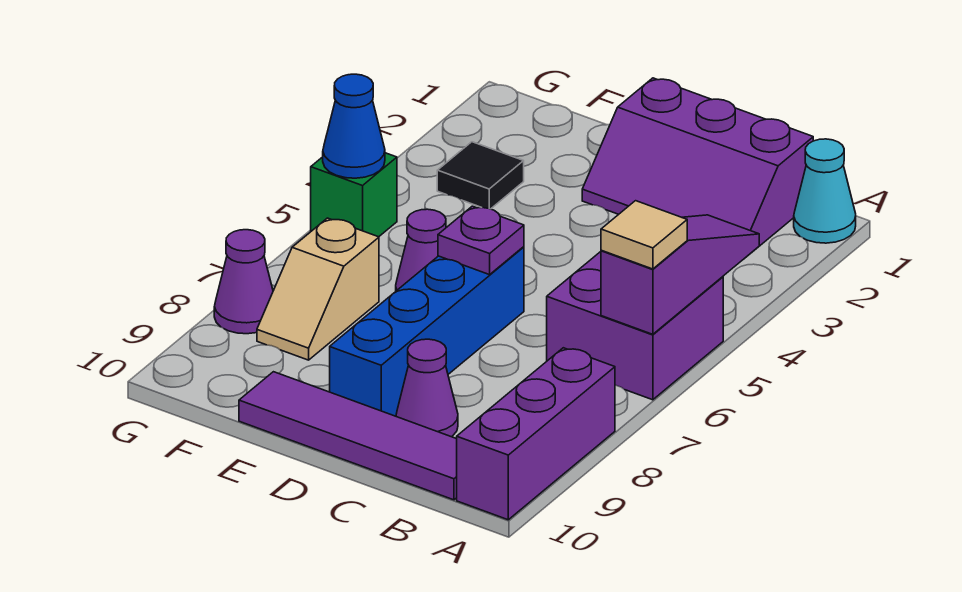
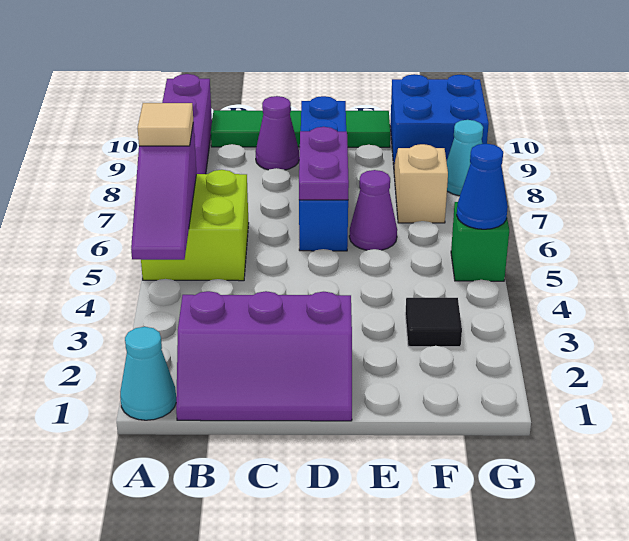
purple brick A5:B6 level 1 -> lime brick A5:B6 level 1
purple slope B1:D2 level 1 top 1 -> purple slope B1:D2 level 1 top 2
purple tile B10:E10 level 1 -> green tile B10:E10 level 1
purple plate D6 level 2 -> purple plate D6:D7 level 2
none -> blue brick F9:G10 level 1
purple cone G8 level 1 -> cyan cone G8 level 1

